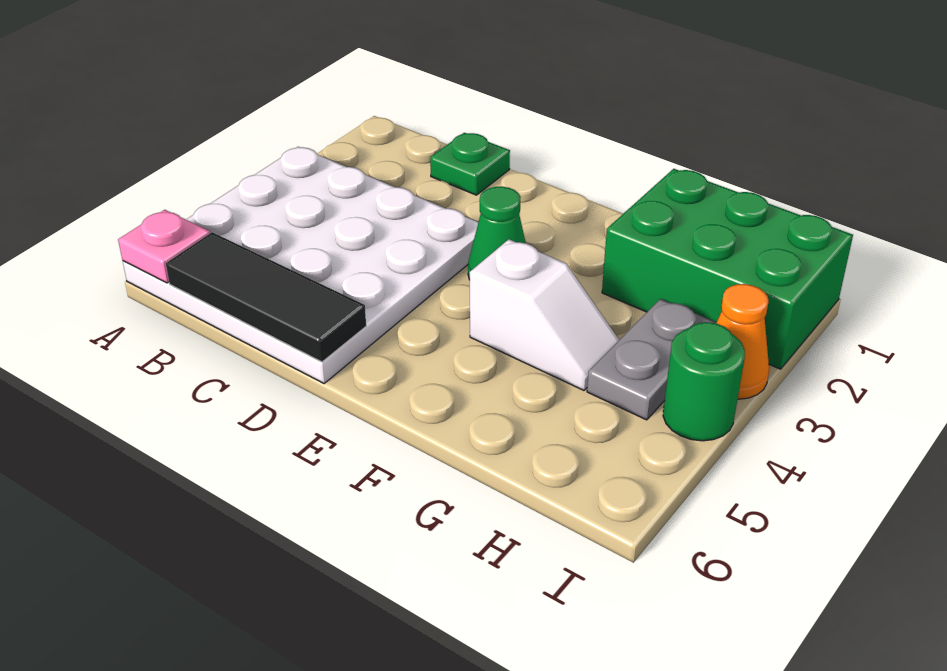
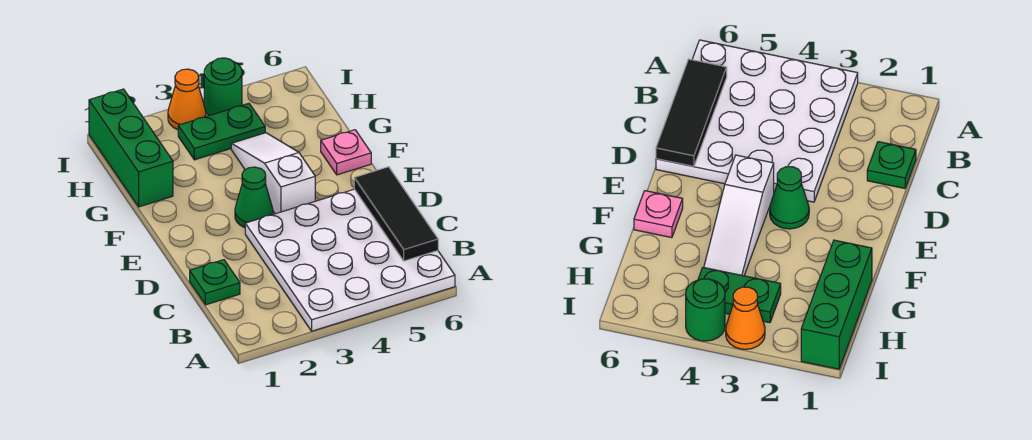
pink plate A6 level 2 -> pink plate F6 level 1
white slope F4:G4 level 1 top F -> white slope E4:G4 level 1 top E
green brick G1:I2 level 1 -> green brick G1:I1 level 1
grey plate H3:H4 level 1 -> green plate H3:H4 level 1

